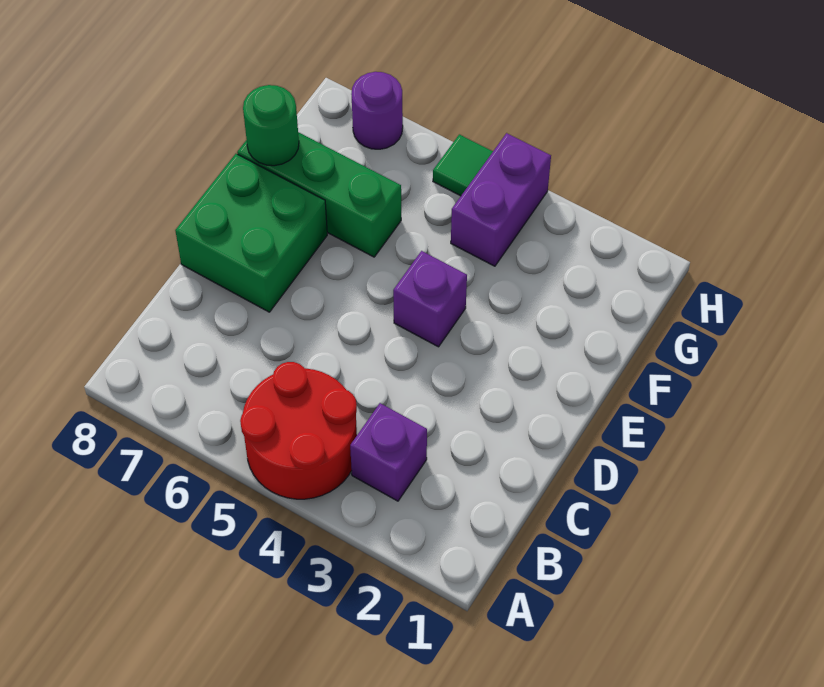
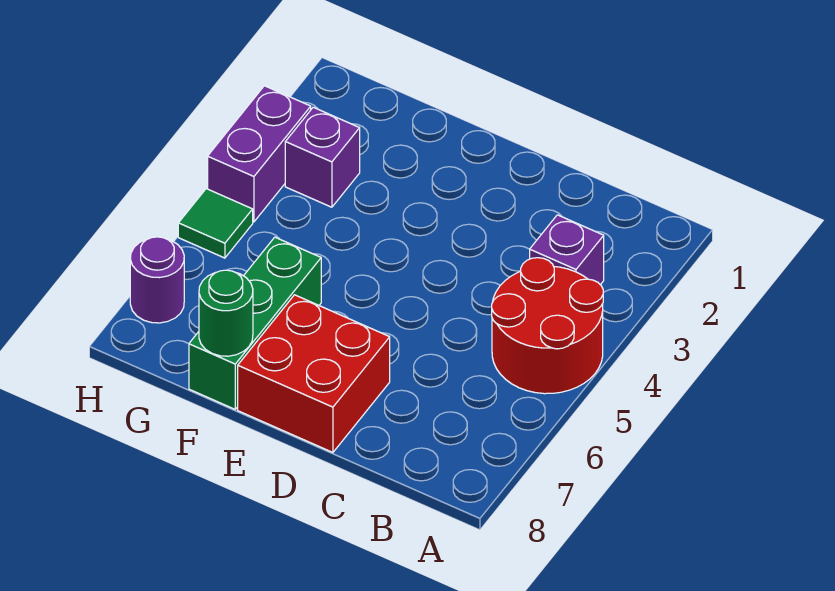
green brick D7:E8 level 1 -> red brick D7:E8 level 1
purple brick E4 level 1 -> purple brick G3 level 1
purple brick G4:H4 level 1 -> purple brick H3:H4 level 1

